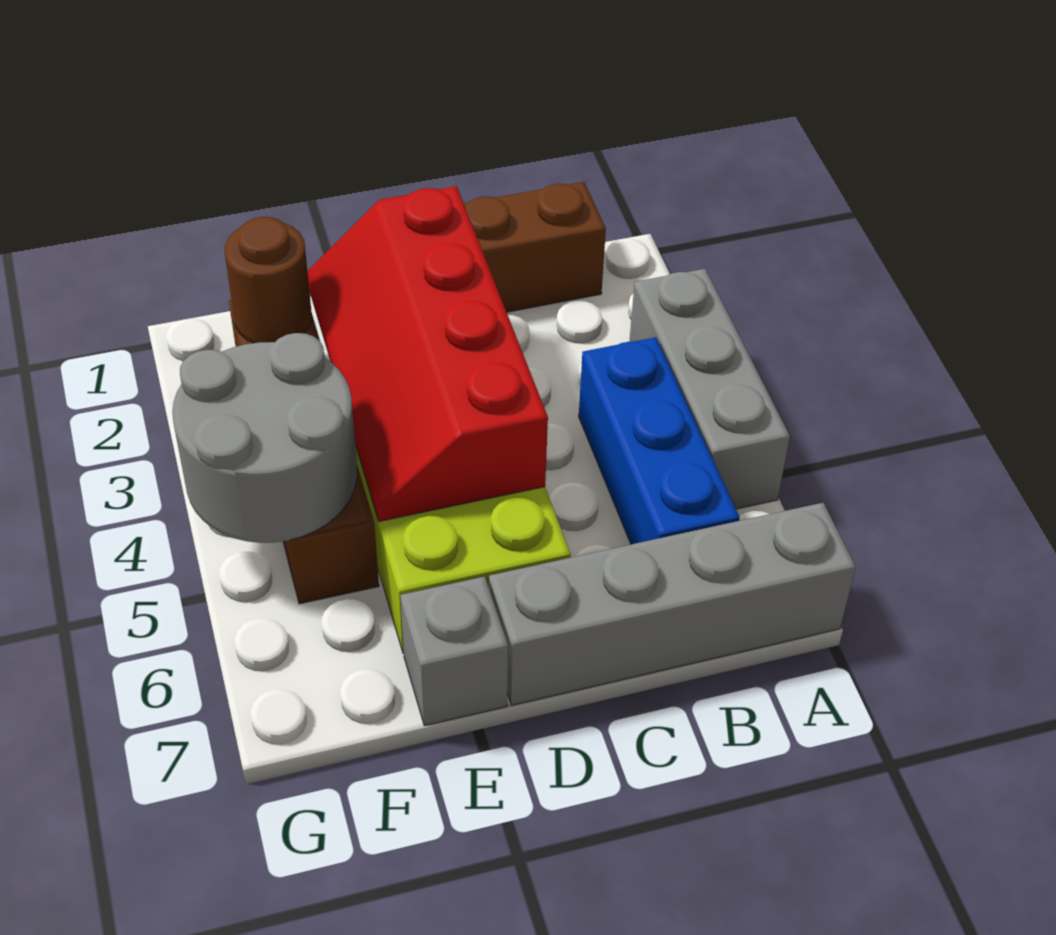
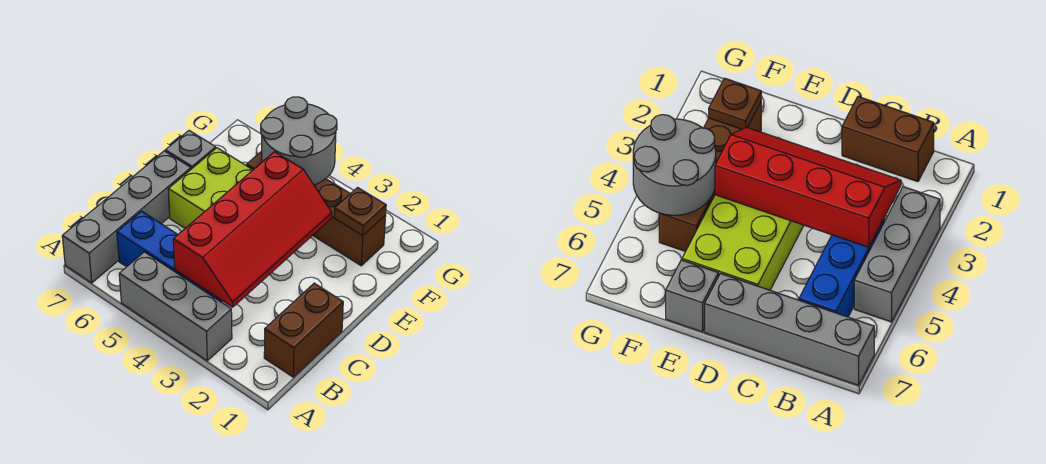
red slope D2:E5 level 2 top D -> red slope B3:E4 level 2 top 4
brown round brick F2 level 2 -> brown plate F2 level 2

